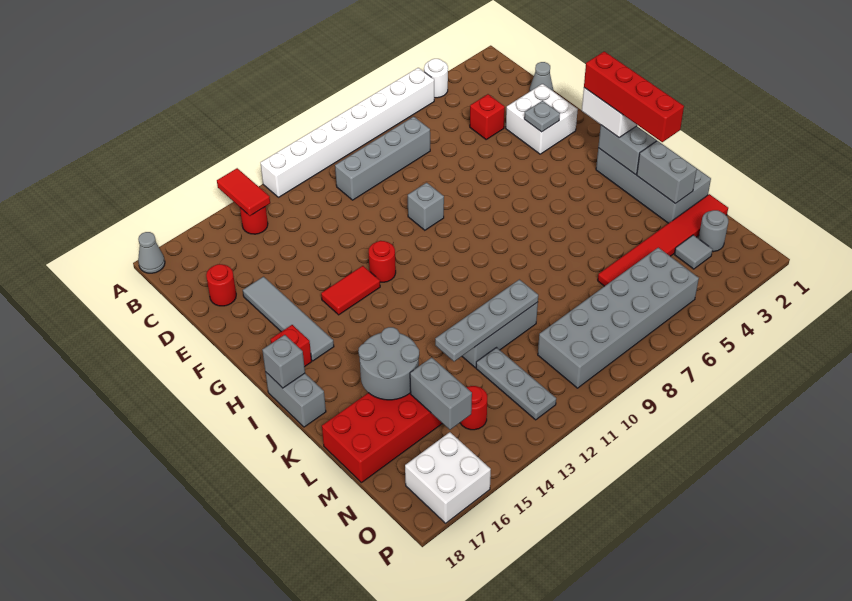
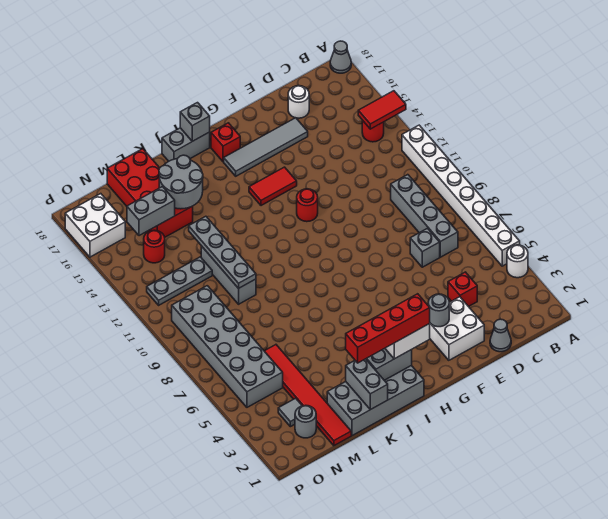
red round brick D17 level 1 -> white round brick D17 level 1
grey plate F3 level 2 -> grey round brick F3 level 2
grey brick F9 level 1 -> grey brick D7 level 1
red tile G13:G14 level 1 -> red tile G14:H14 level 1
grey brick K2:L2 level 2 -> grey brick K1:K2 level 2

